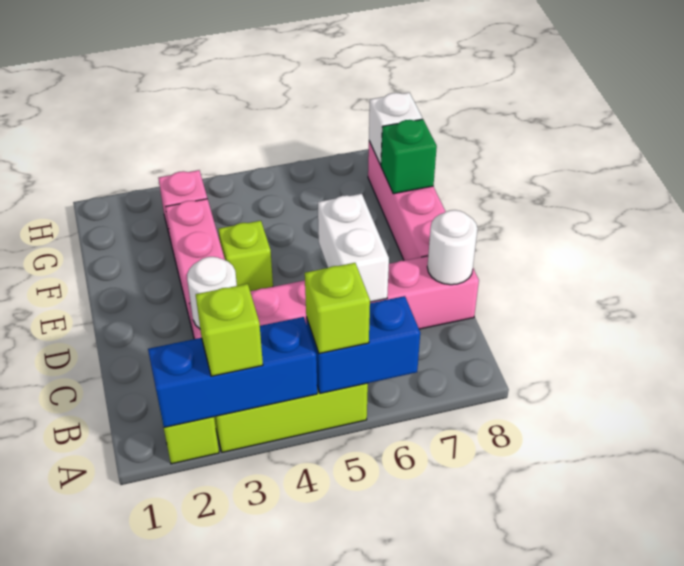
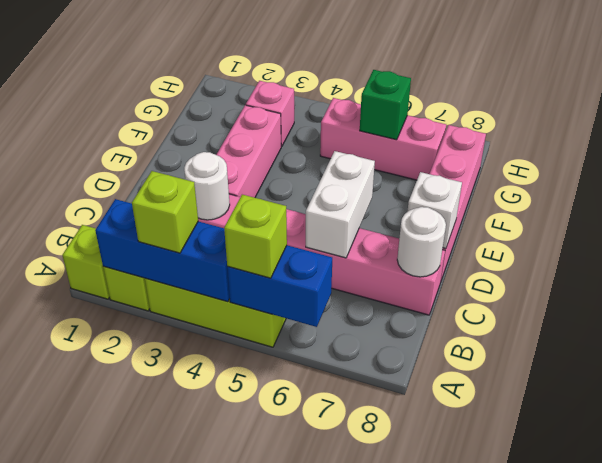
lime brick E4 level 1 -> lime brick A1 level 1
green brick F8 level 2 -> green brick G6 level 2
none -> pink brick G5:G7 level 1
white brick G8 level 2 -> white brick D8 level 2

